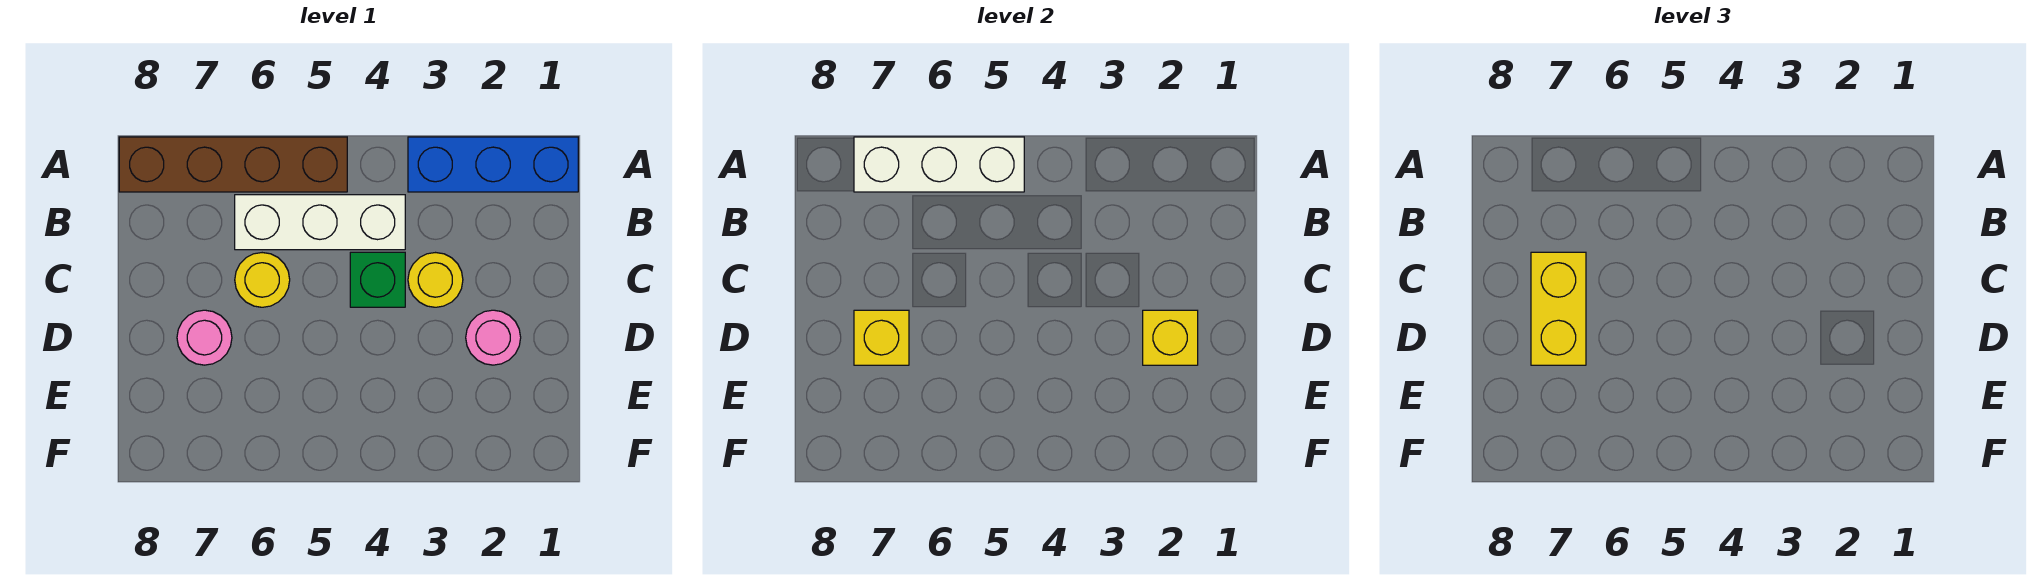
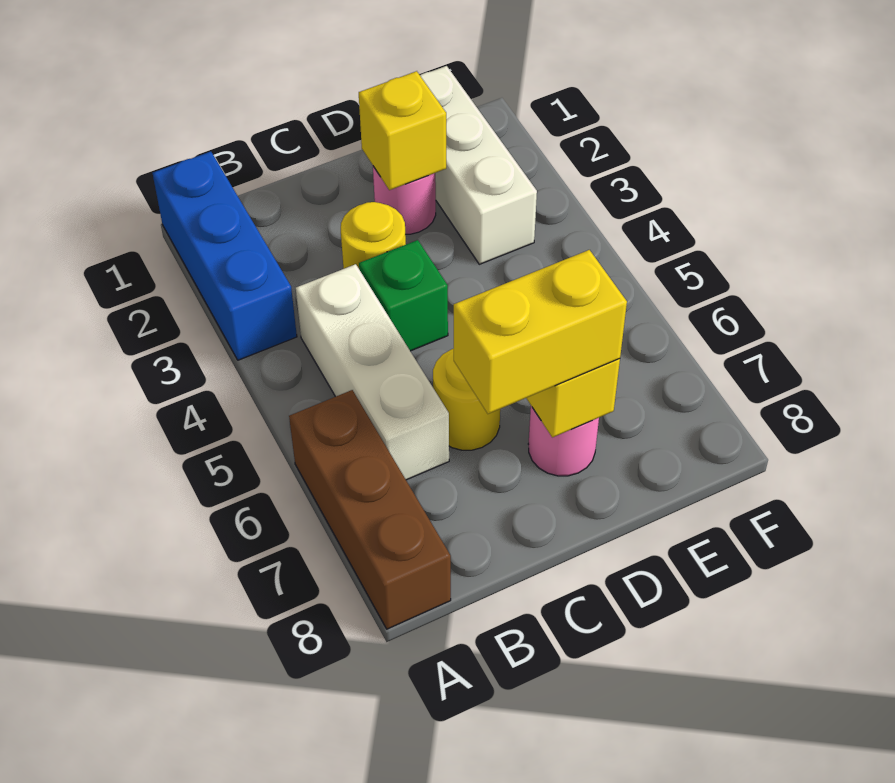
brown brick A5:A8 level 1 -> brown brick A6:A8 level 1
white brick A5:A7 level 2 -> white brick E1:E3 level 1

